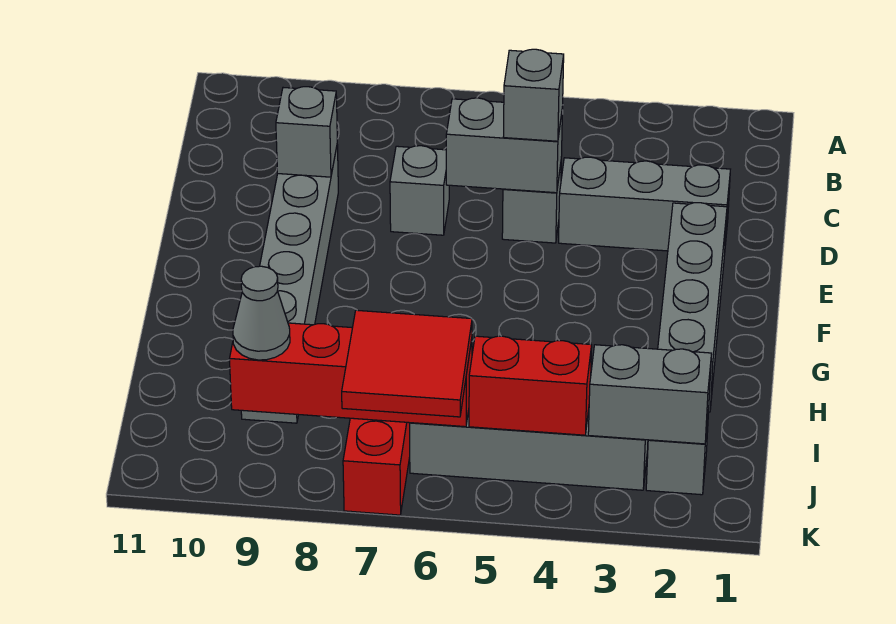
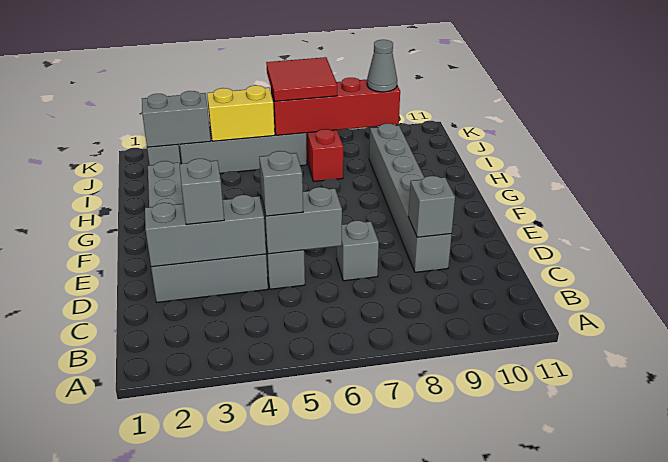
none -> grey brick D2:D4 level 2
none -> grey brick D3 level 3
red brick J4:J5 level 2 -> yellow brick J4:J5 level 2

